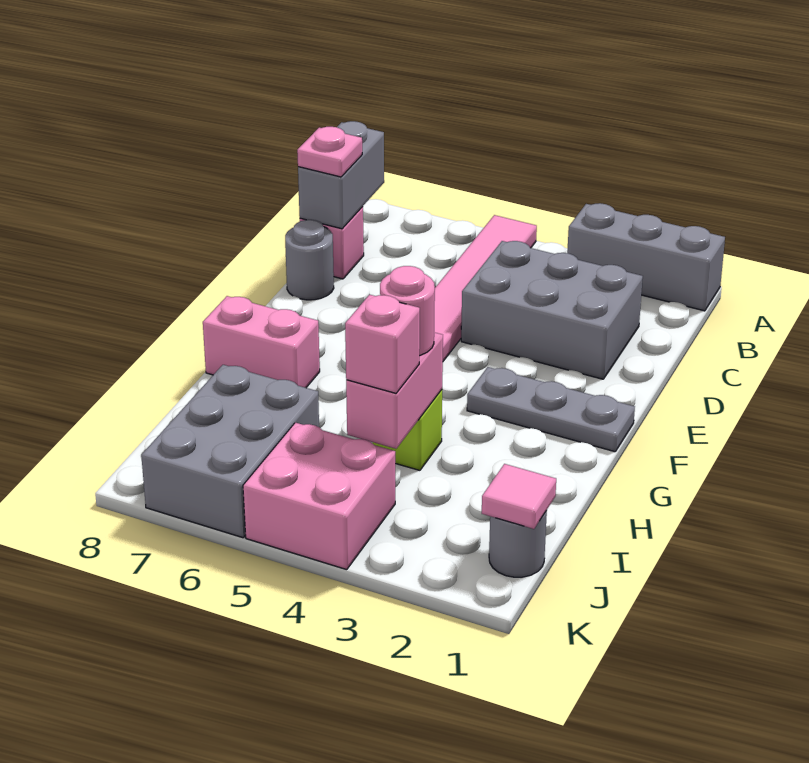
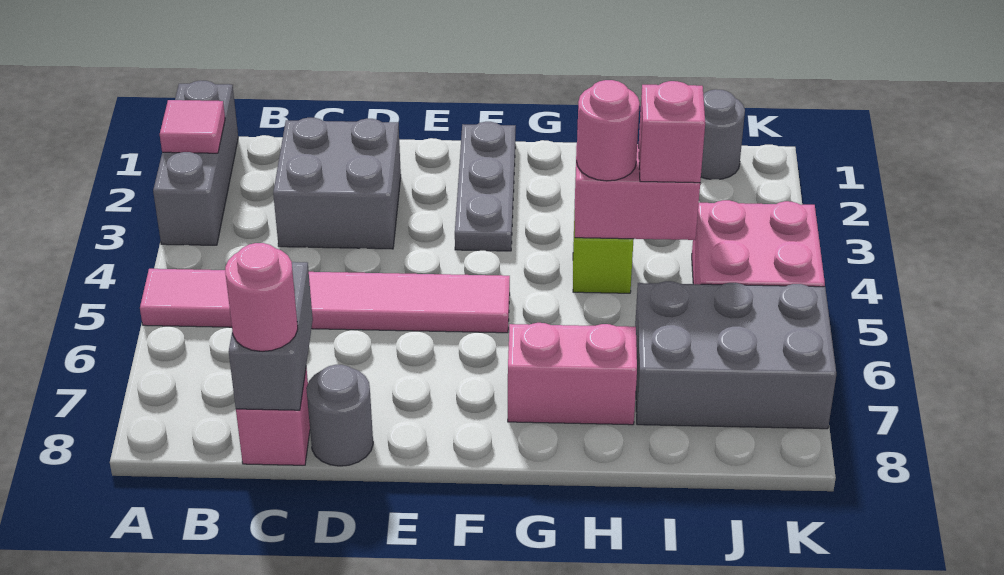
grey brick B8:C8 level 2 -> grey brick C7:C8 level 2
grey brick C2:D4 level 1 -> grey brick C2:D3 level 1
pink plate C8 level 3 -> pink round brick C8 level 3
pink brick G7:G8 level 1 -> pink brick G7:H7 level 1
pink tile J1 level 2 -> pink tile A2 level 2

